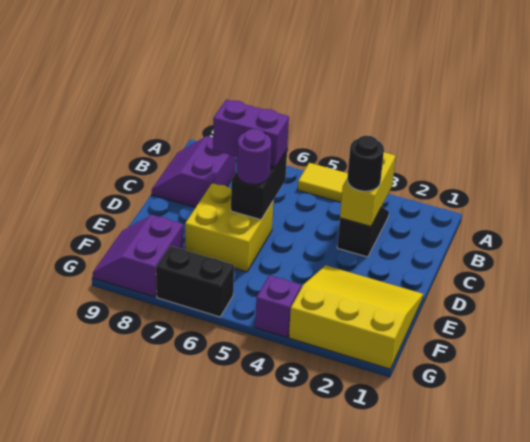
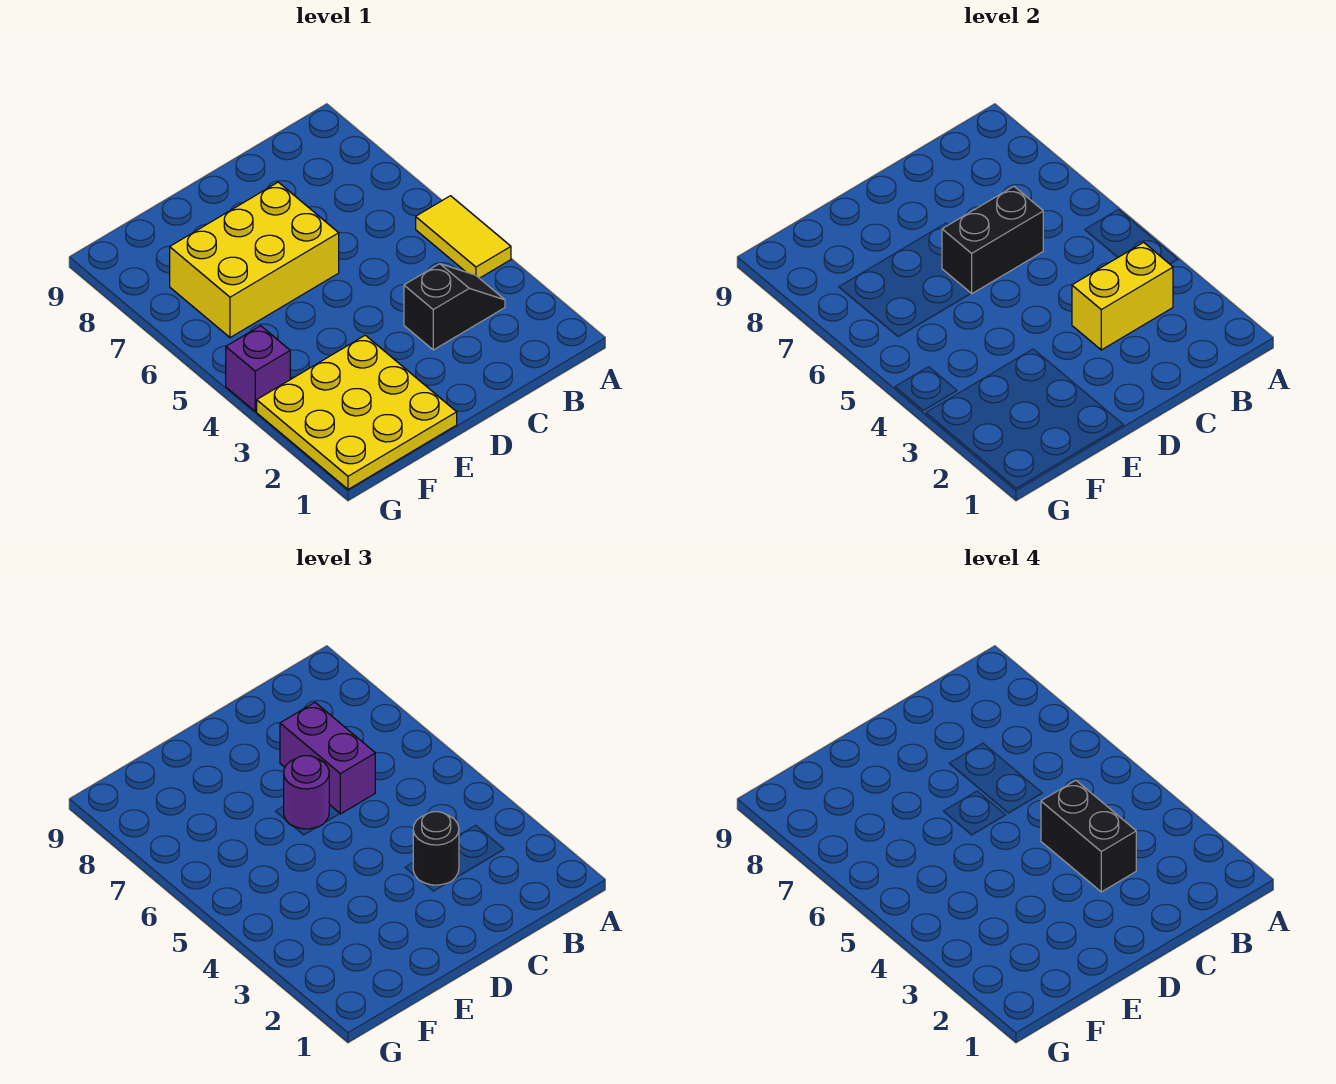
purple slope B8:C9 level 1 top 8 -> none
yellow brick D6:E7 level 1 -> yellow brick D6:F7 level 1
yellow slope E1:G3 level 1 top G -> yellow plate E1:G3 level 1
purple slope F8:G9 level 1 top 8 -> none
black brick G6:G7 level 1 -> black brick C3:C4 level 4

